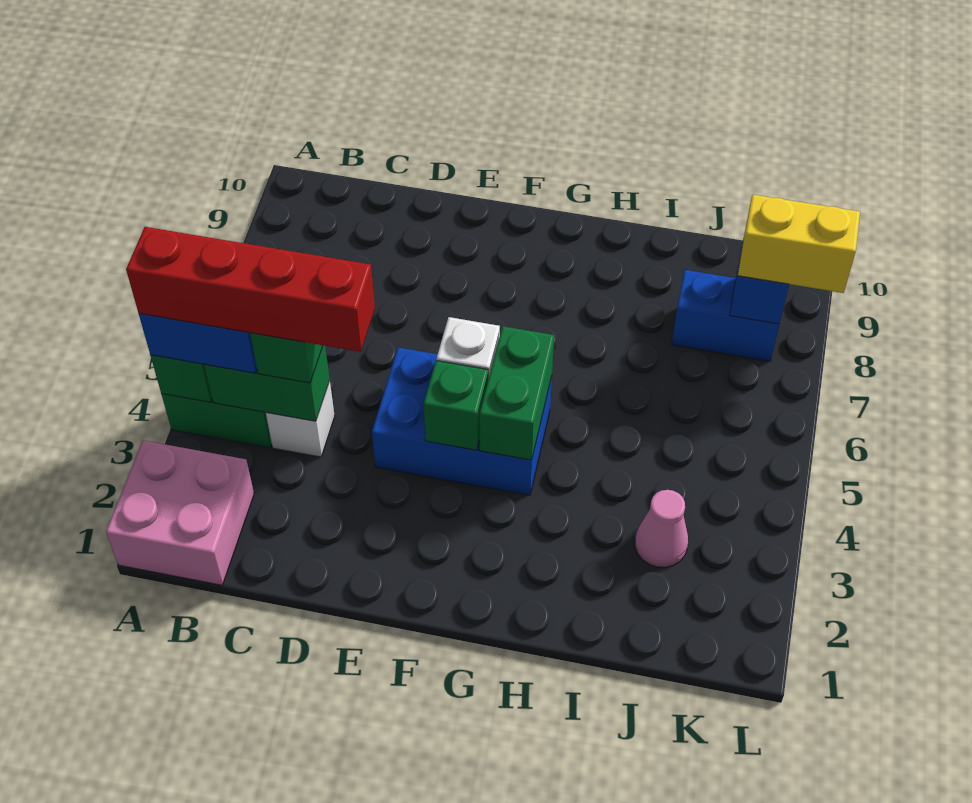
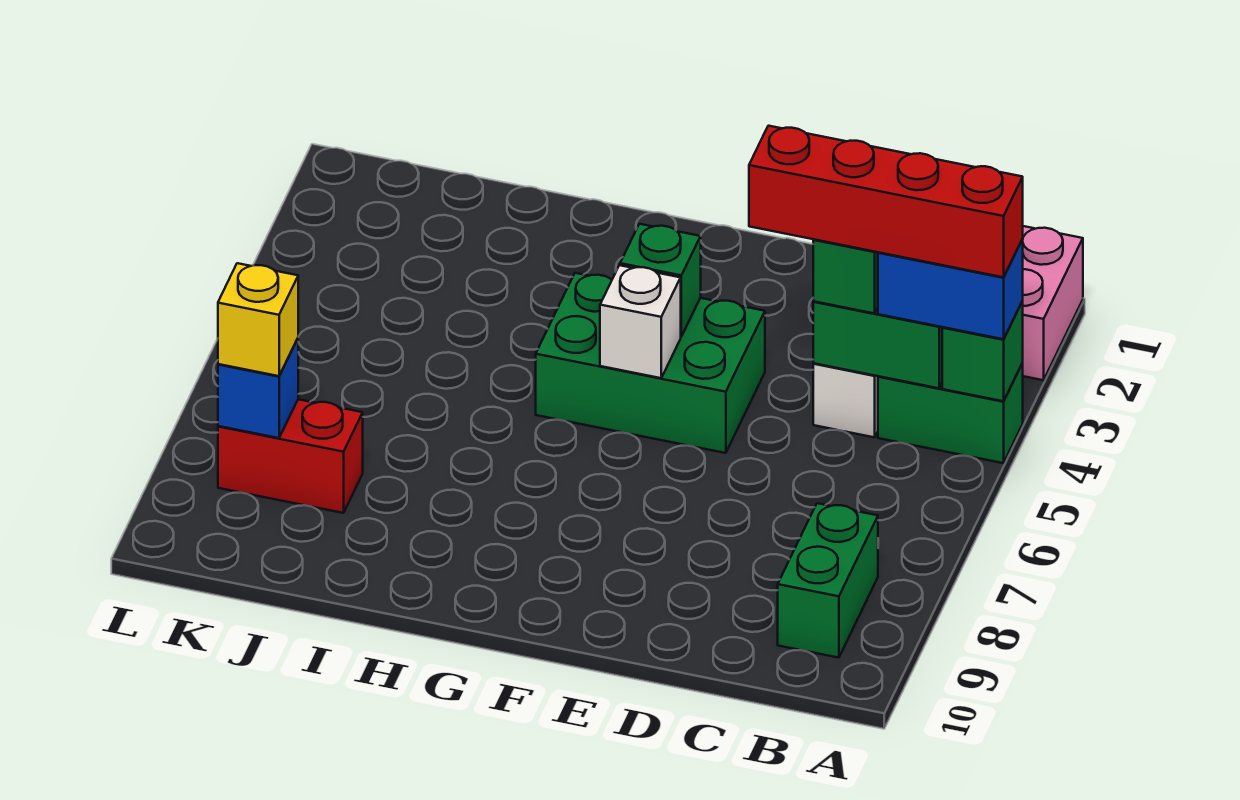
blue brick E4:G5 level 1 -> green brick E4:G5 level 1
green brick G4:G5 level 2 -> green brick B8:B9 level 1
pink cone J3 level 1 -> none
blue brick J8:K8 level 1 -> red brick J8:K8 level 1
yellow brick K8:L8 level 3 -> yellow brick K8 level 3

